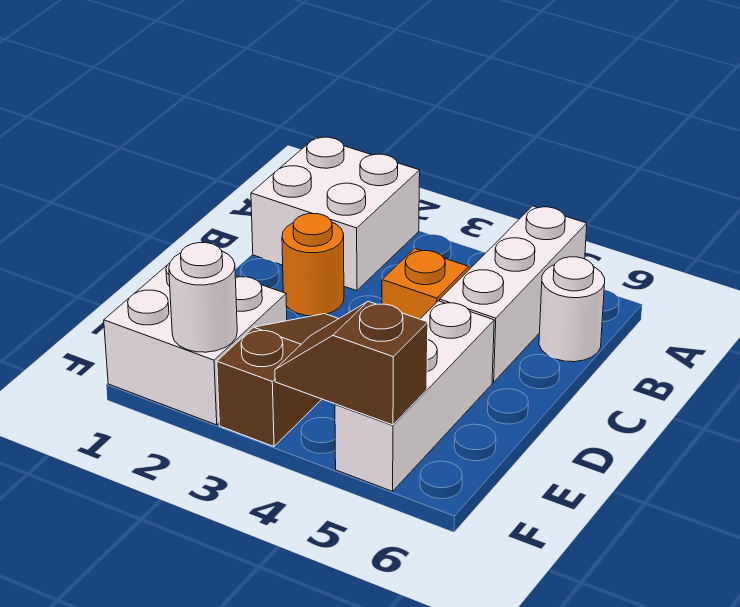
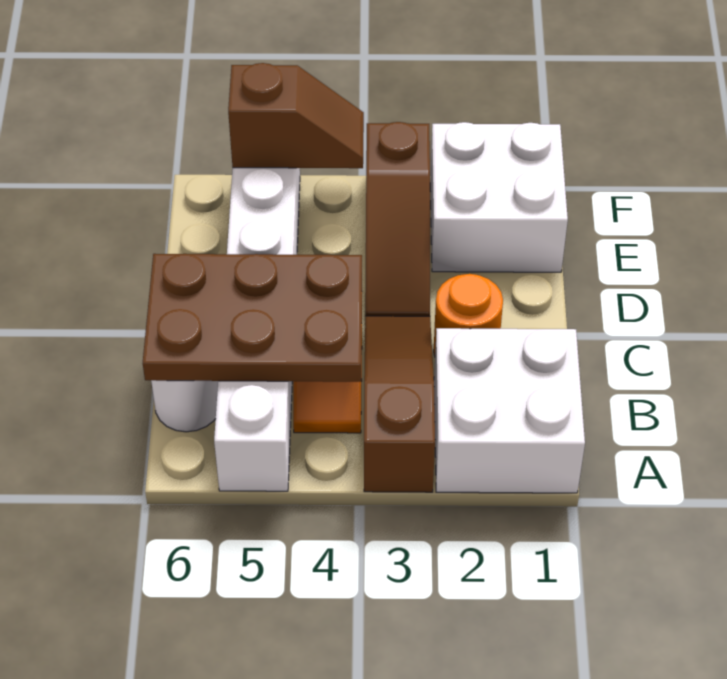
none -> brown slope A3:C3 level 1 top A
none -> brown plate B4:C6 level 2
white round brick F2 level 2 -> none

